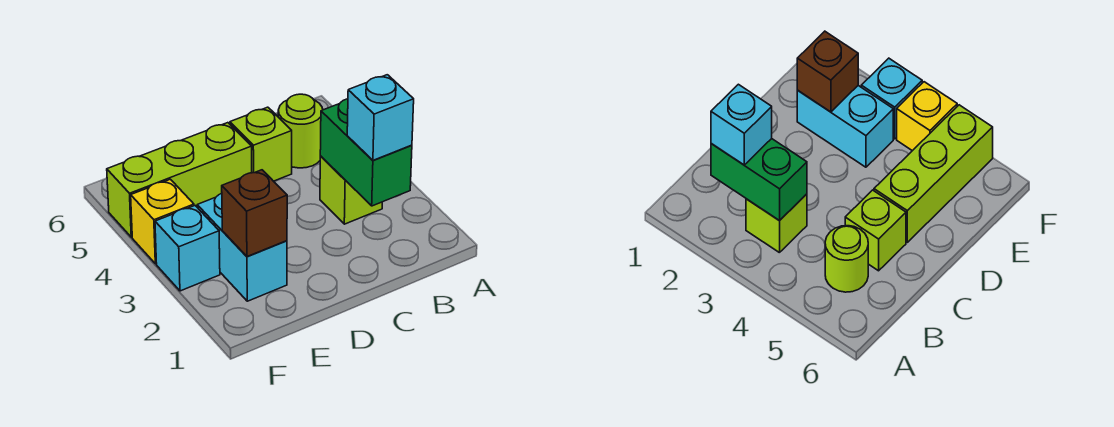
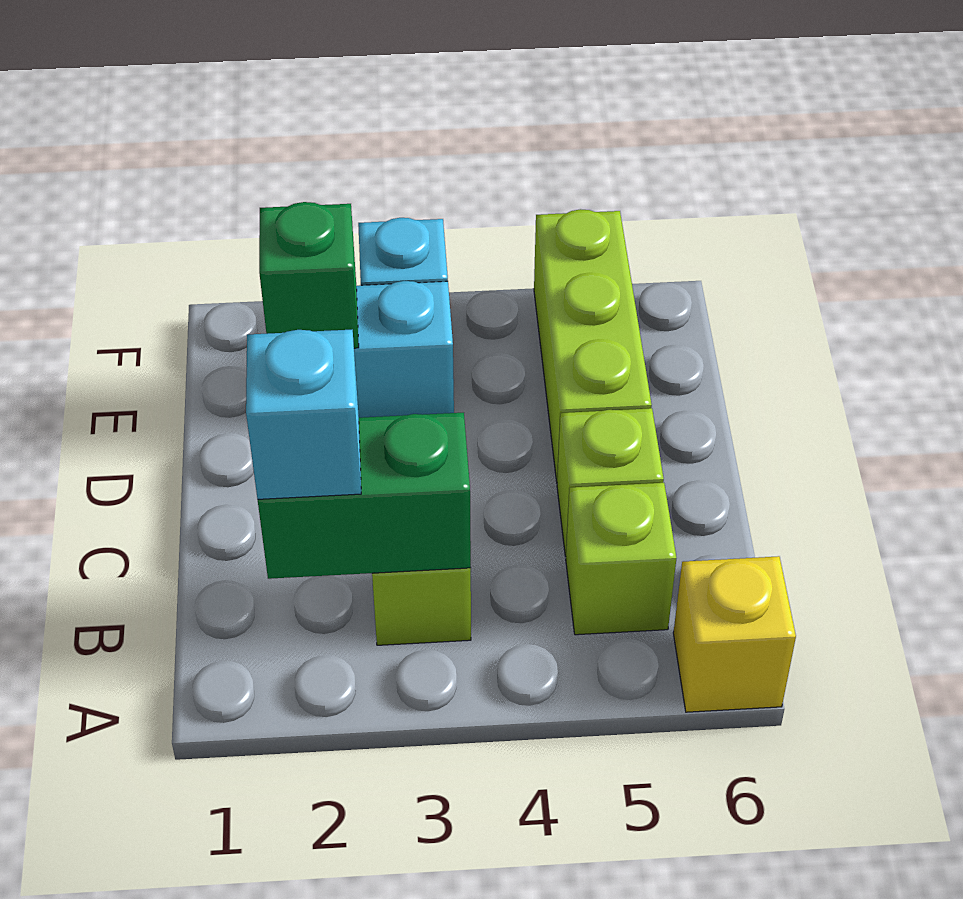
lime round brick B5 level 1 -> lime brick B5 level 1
brown brick E2 level 2 -> green brick E2 level 2
yellow brick F4 level 1 -> yellow brick A6 level 1

